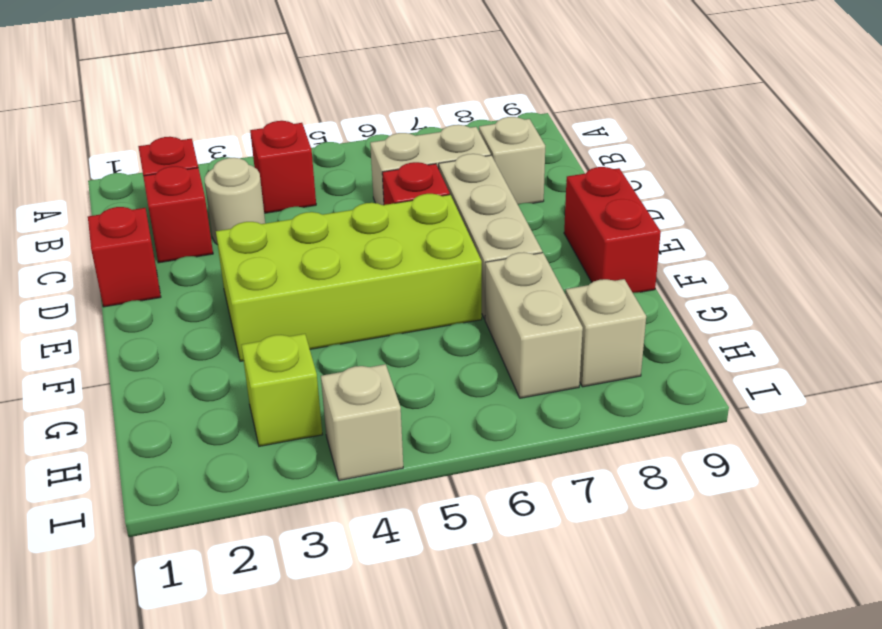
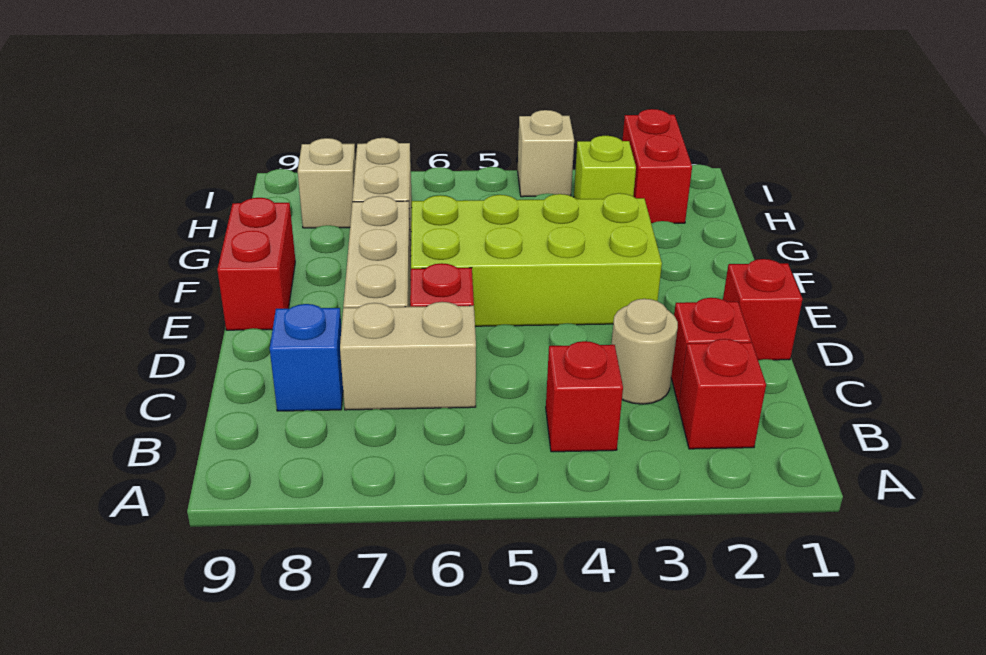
tan brick C8 level 1 -> blue brick C8 level 1
none -> red brick H2:I2 level 1

